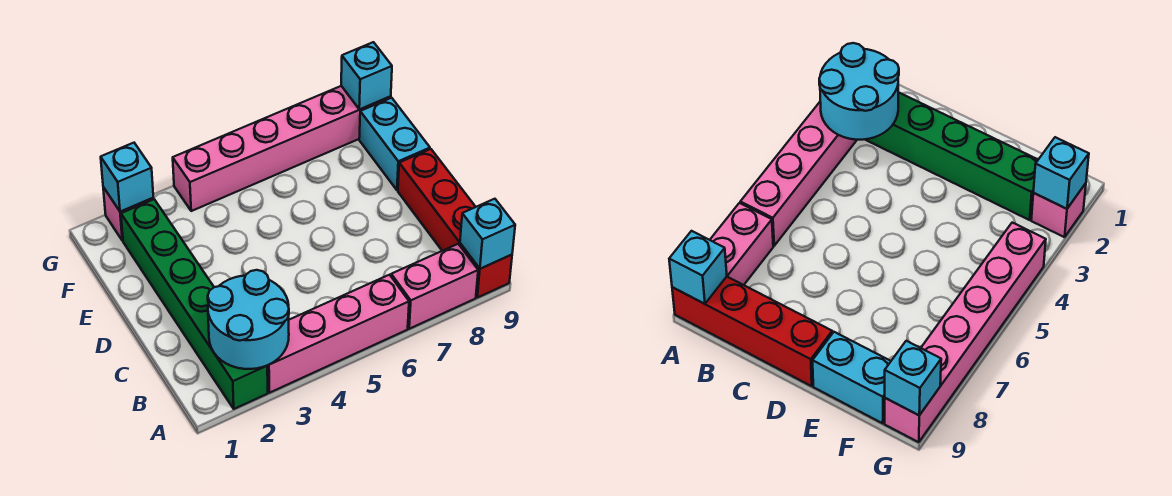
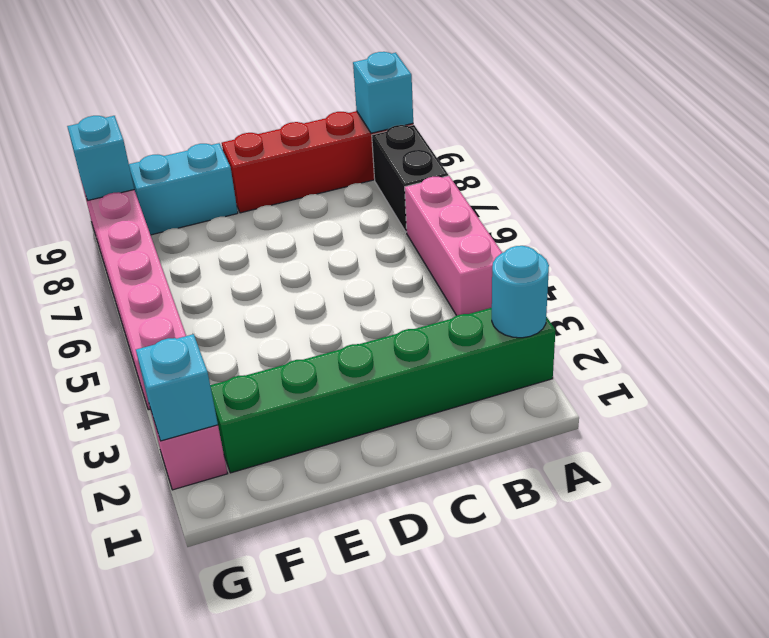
cyan round brick A2:B3 level 2 -> cyan round brick A2 level 2
pink brick A3:A6 level 1 -> pink brick A4:A6 level 1
pink brick A7:A8 level 1 -> black brick A7:A8 level 1

